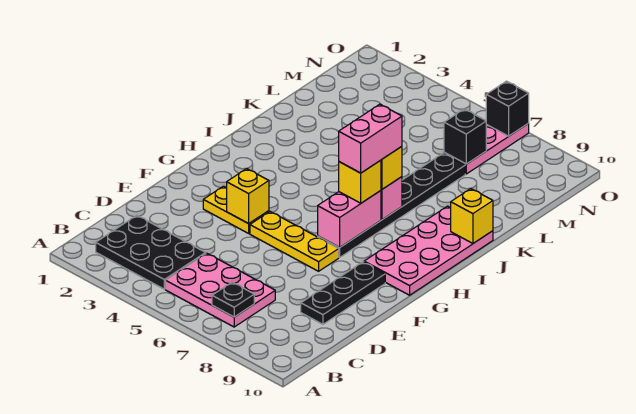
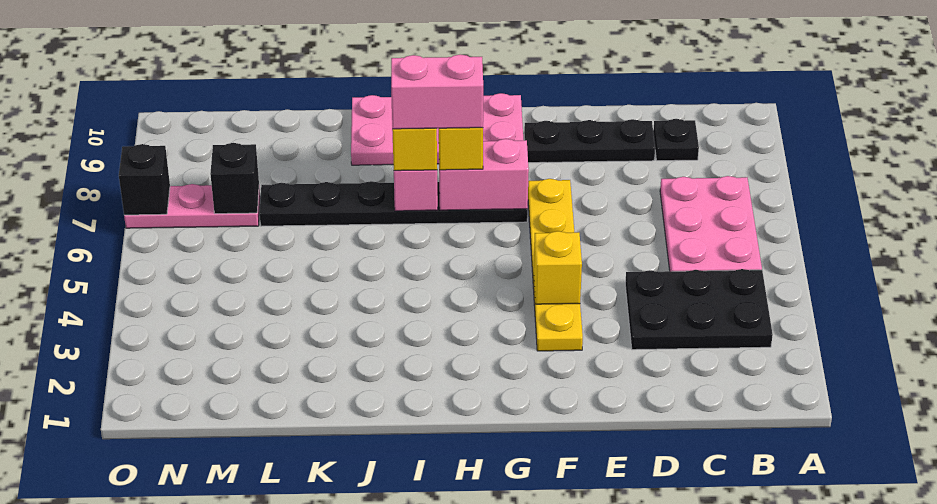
black plate B2:C4 level 1 -> black plate B3:D4 level 1
black plate B7 level 2 -> black plate C9 level 1
yellow brick J10 level 2 -> none

